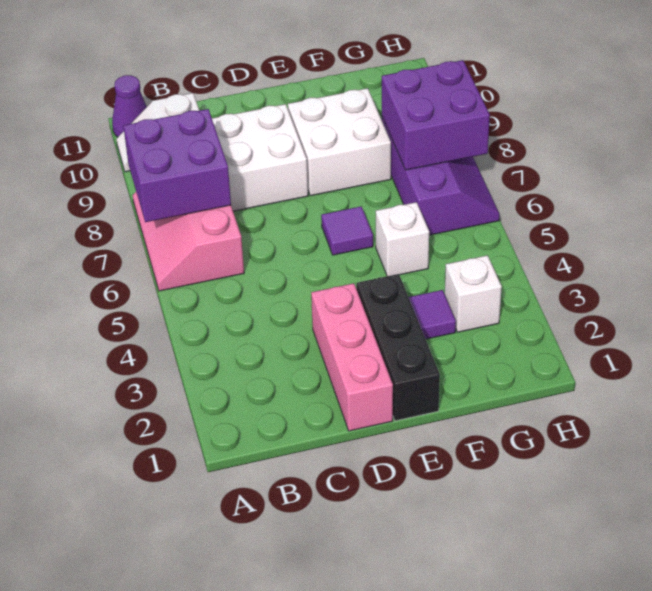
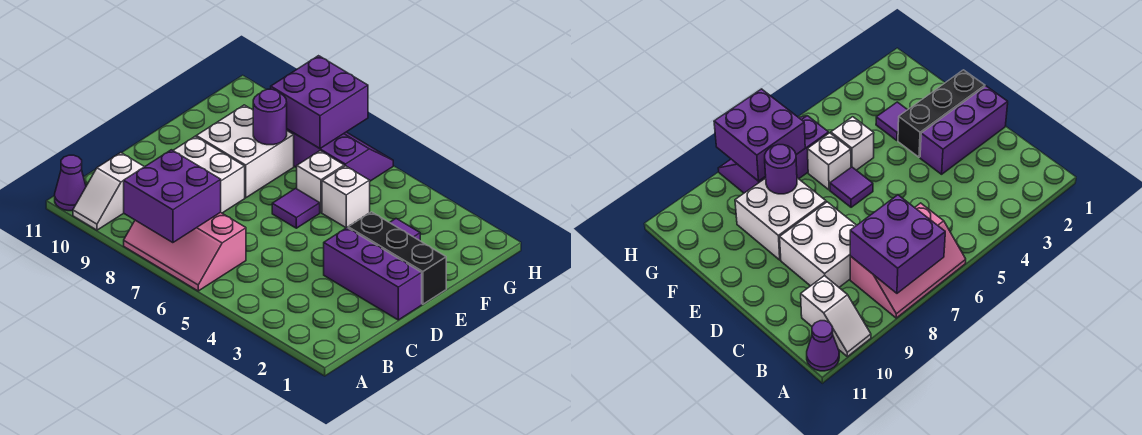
pink brick D1:D3 level 1 -> purple brick D1:D3 level 1
none -> purple round brick F8 level 2
white brick G3 level 1 -> white brick F6 level 1

